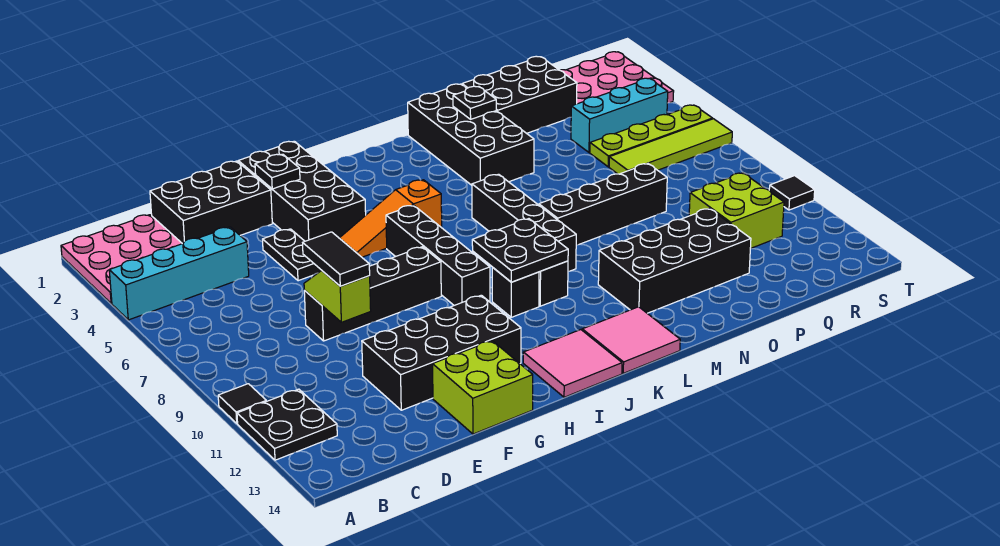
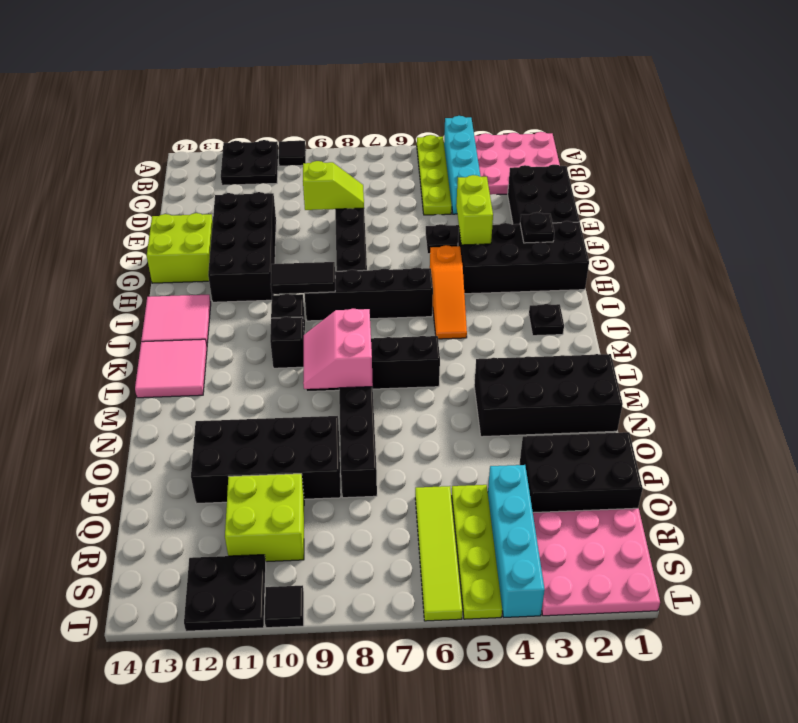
none -> lime plate A5:D5 level 1
black tile E8:E9 level 3 -> black tile I9:I10 level 2
none -> lime brick F4:G4 level 2
orange slope H5:J5 level 1 top J -> orange slope H5:J5 level 1 top H
black plate J9:K10 level 2 -> black plate S11:T12 level 1
none -> pink slope L8:M9 level 2 top 8
black brick M11:P12 level 1 -> black brick O9:P12 level 1
black plate N2 level 2 -> black plate J2 level 1
black brick O1:Q2 level 1 -> black brick P1:Q3 level 1
cyan brick Q4:S4 level 1 -> cyan brick Q4:T4 level 1

